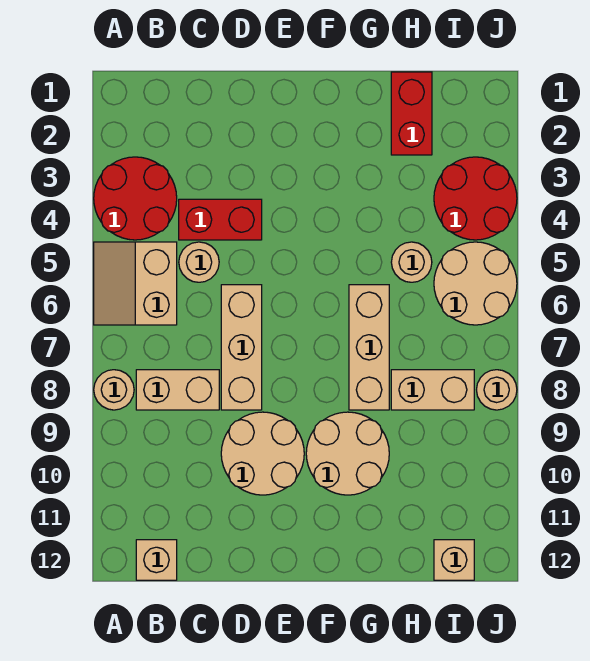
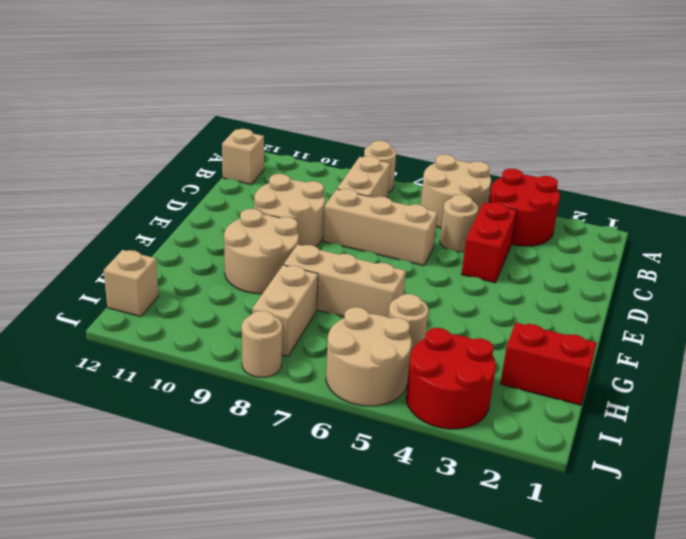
tan slope A5:B6 level 1 top B -> tan round brick A5:B6 level 1

